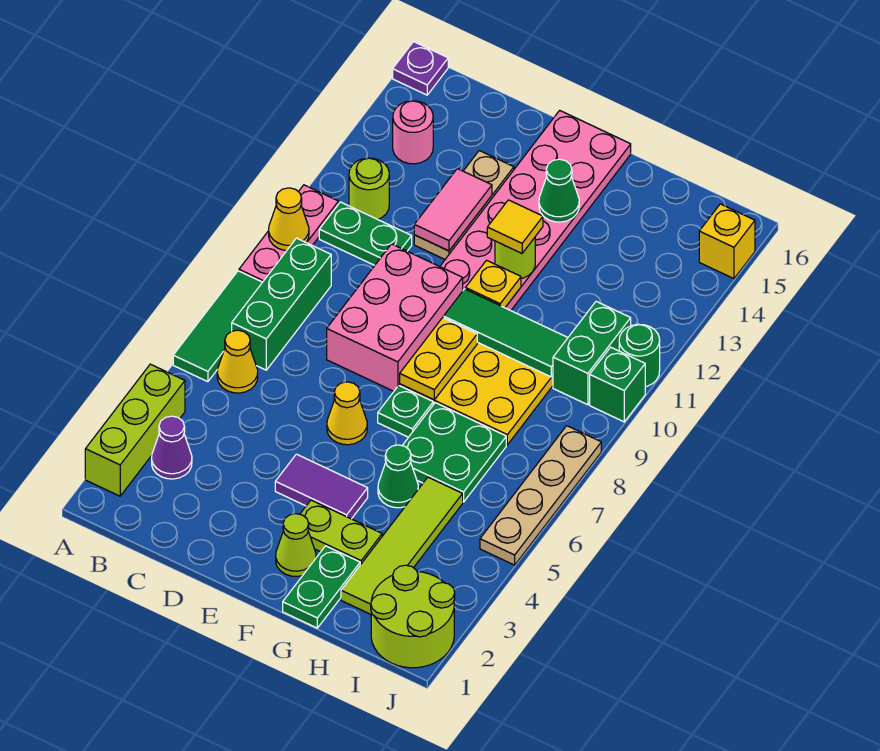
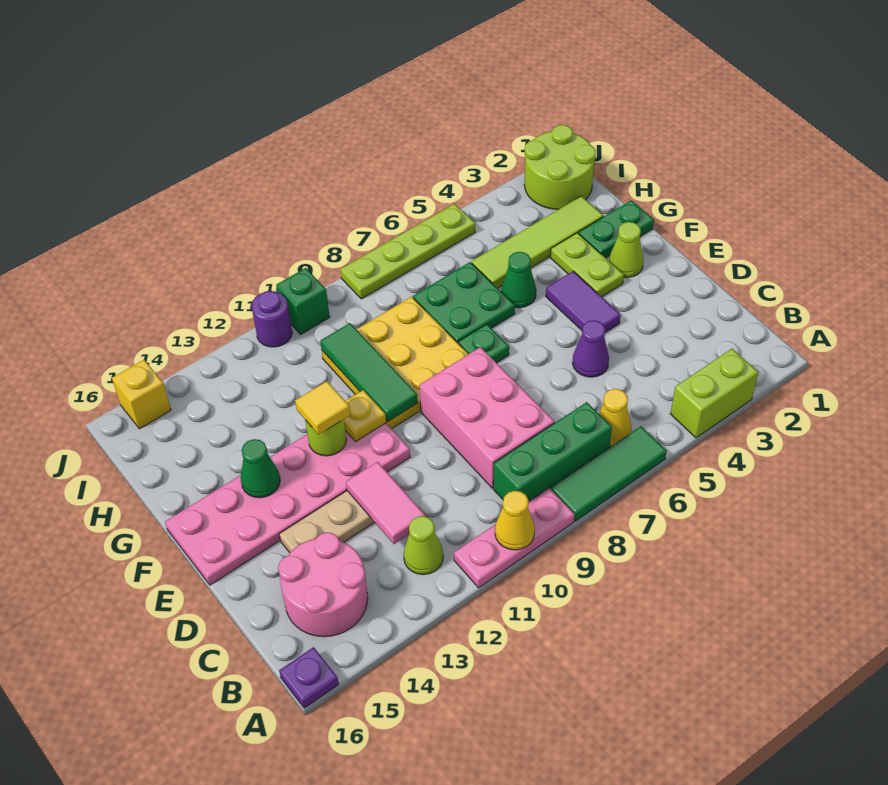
lime brick A2:A4 level 1 -> lime brick A3:A4 level 1
purple cone B3 level 1 -> purple cone D5 level 1
green plate B11:C11 level 1 -> none
lime round brick B12 level 1 -> lime cone B12 level 1
pink round brick B14 level 1 -> pink round brick B14:C15 level 1
pink brick D8:E10 level 1 -> pink brick C8:E9 level 1
pink tile D12:D13 level 2 -> pink tile C12:D12 level 2
yellow cone E6 level 1 -> none
yellow plate F8:F9 level 2 -> none
green brick I10:I11 level 1 -> none
tan plate J5:J8 level 1 -> lime plate J5:J8 level 1
green round brick J11 level 1 -> purple round brick J11 level 1

